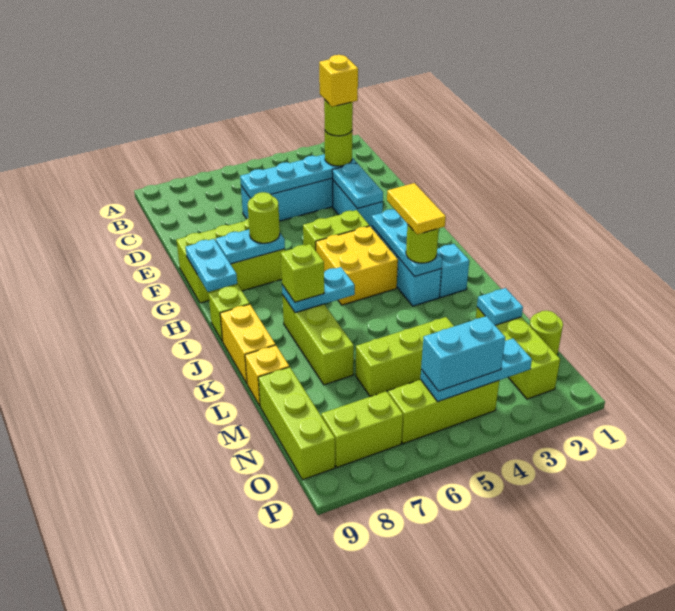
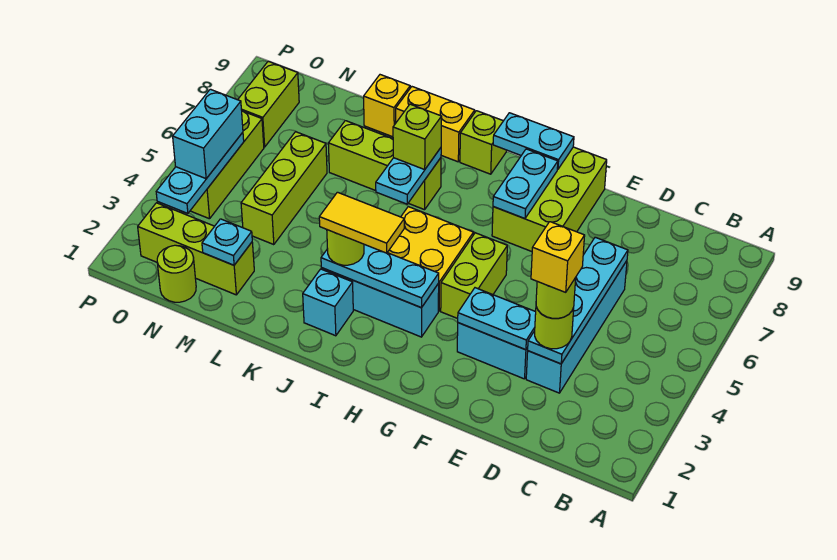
lime round brick G7 level 3 -> none
lime brick M9:O9 level 1 -> none

